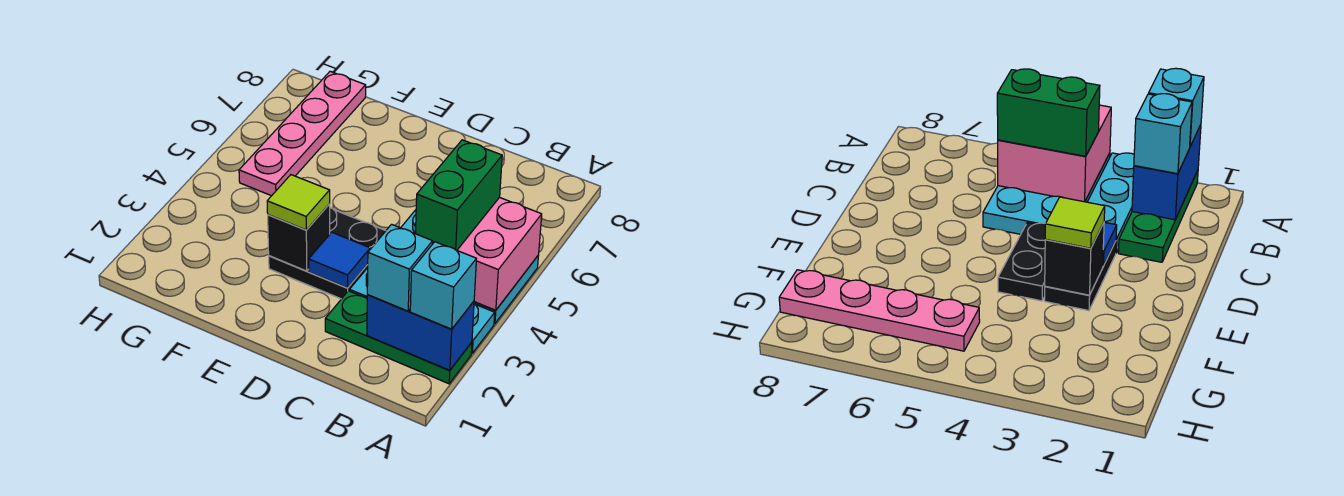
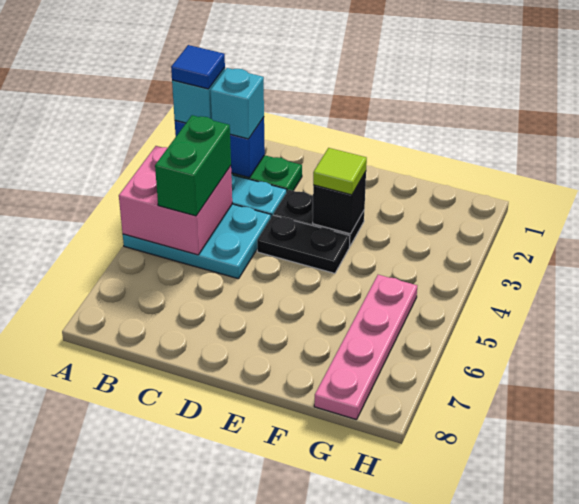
blue tile D3 level 2 -> blue tile A2 level 4

